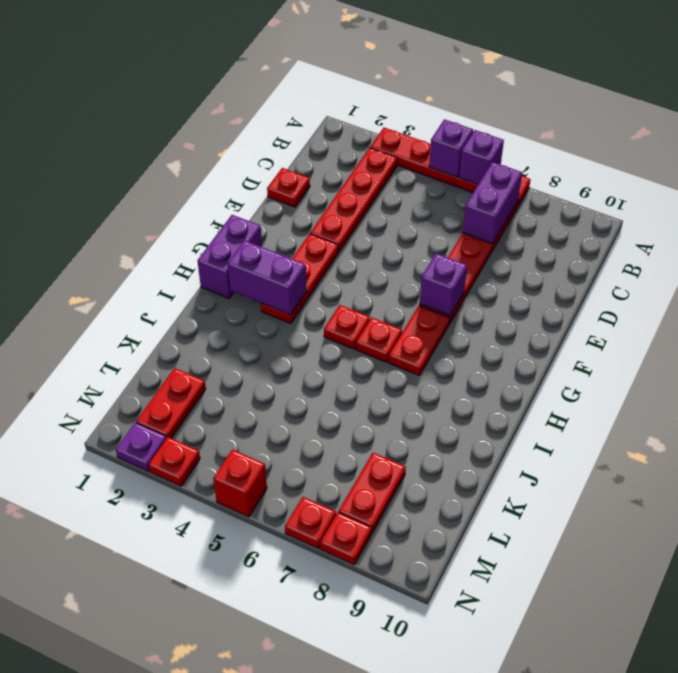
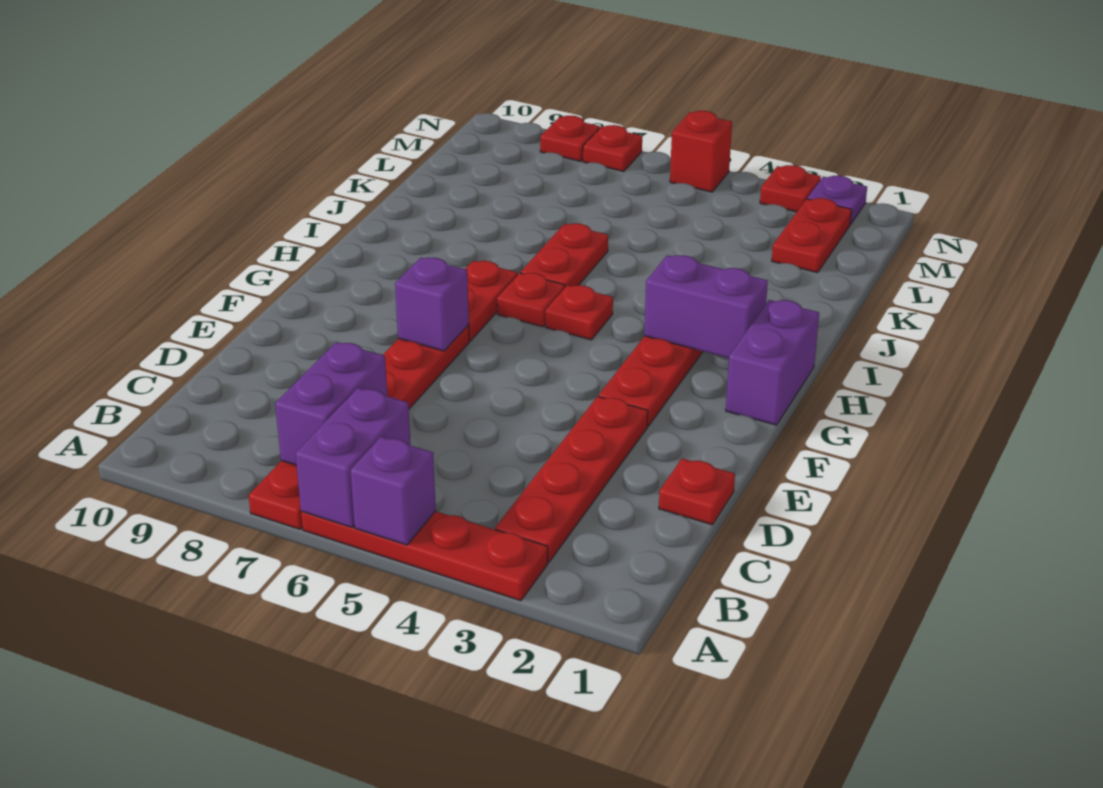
purple brick A6 level 2 -> purple brick A6:B6 level 2
red plate L8:M8 level 1 -> red plate I6:J6 level 1

